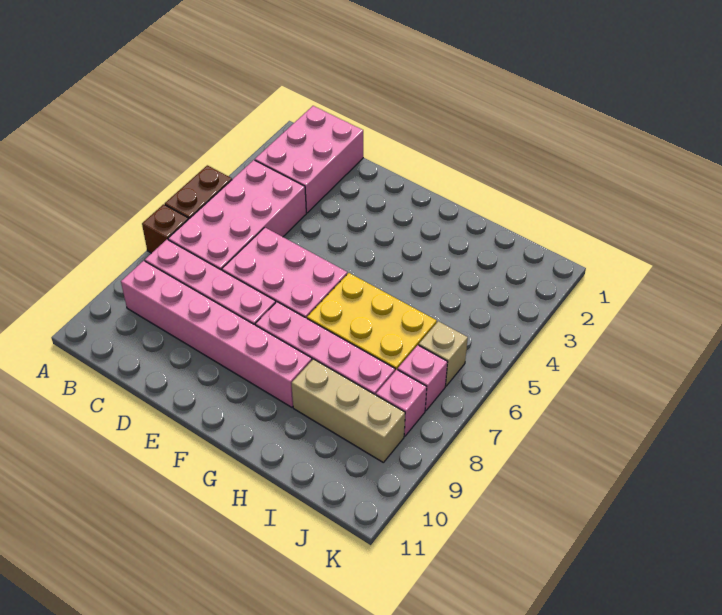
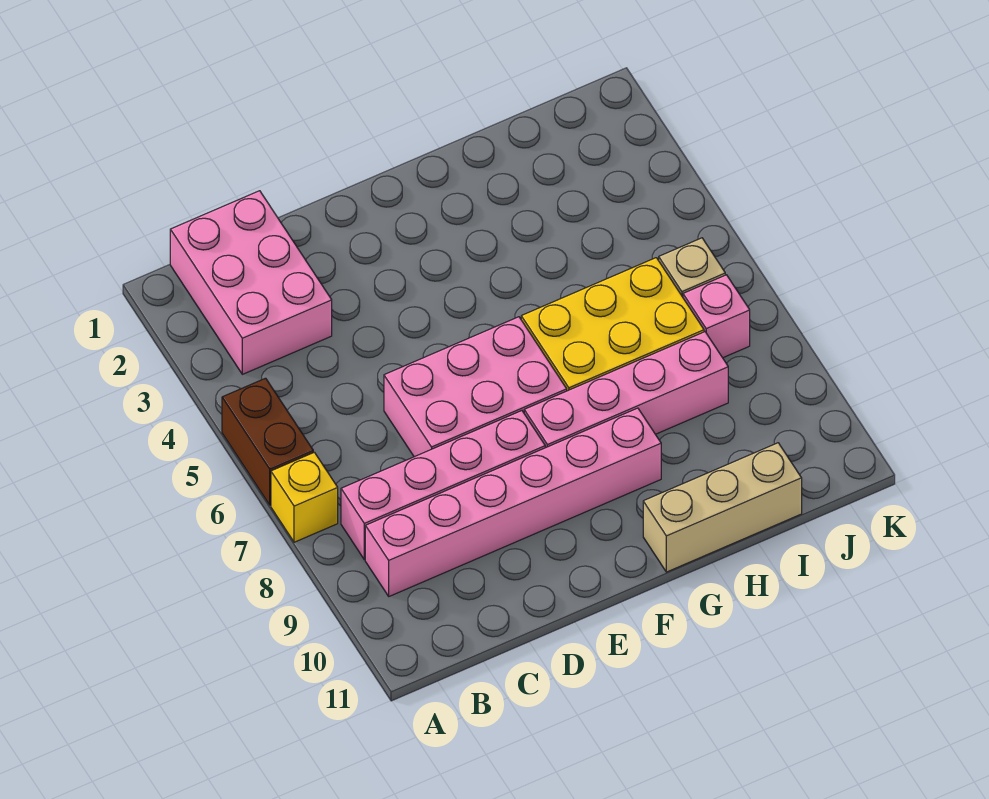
brown brick A7 level 1 -> yellow brick A7 level 1
pink brick B4:C7 level 1 -> none
tan brick H9:J9 level 1 -> tan brick G11:I11 level 1
pink brick J8 level 1 -> none

